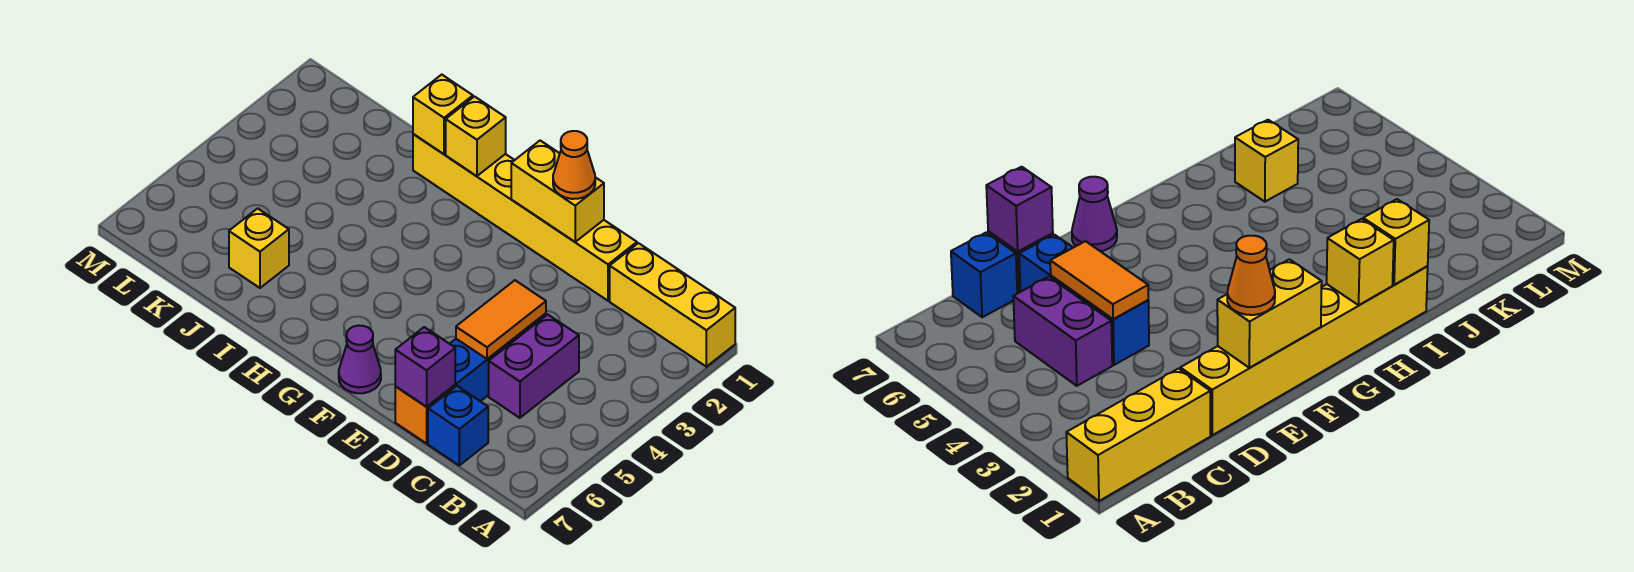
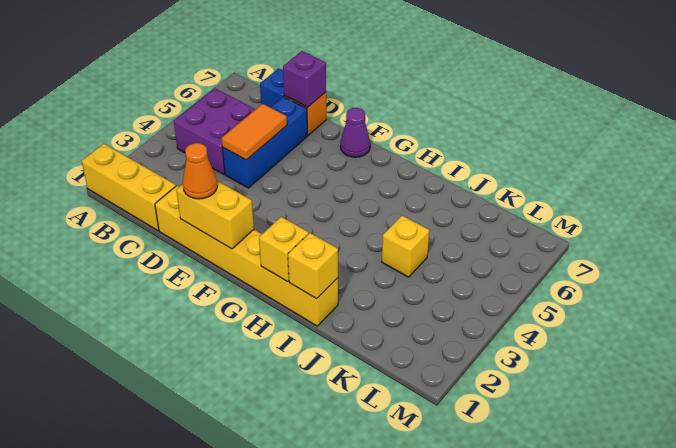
purple brick C4:C5 level 1 -> purple brick B4:C5 level 1
yellow brick J6 level 1 -> yellow brick J4 level 1

